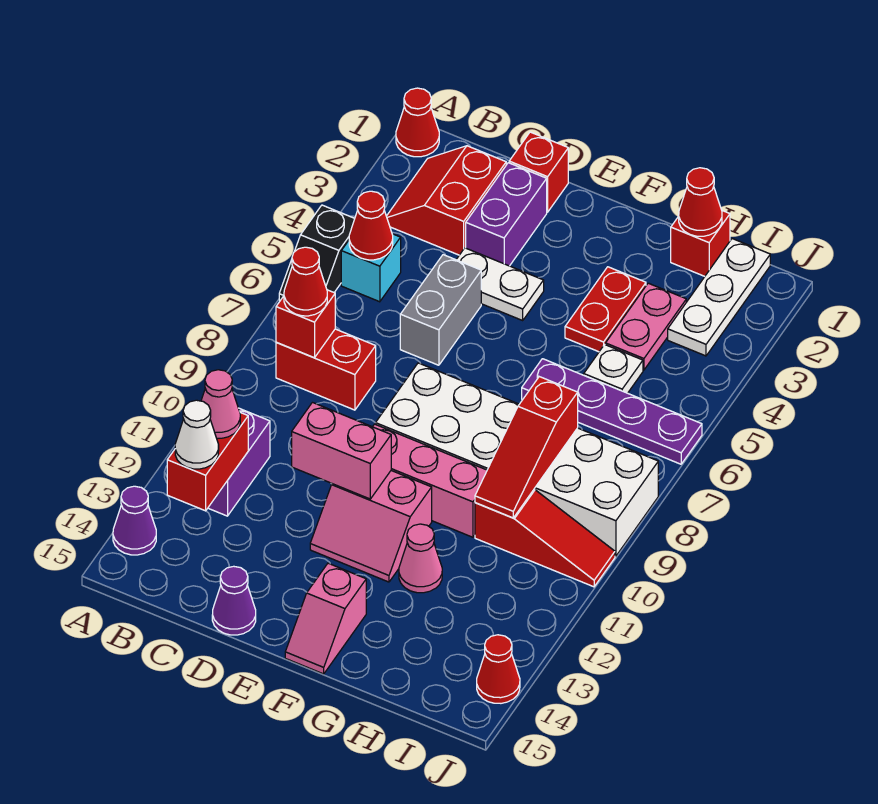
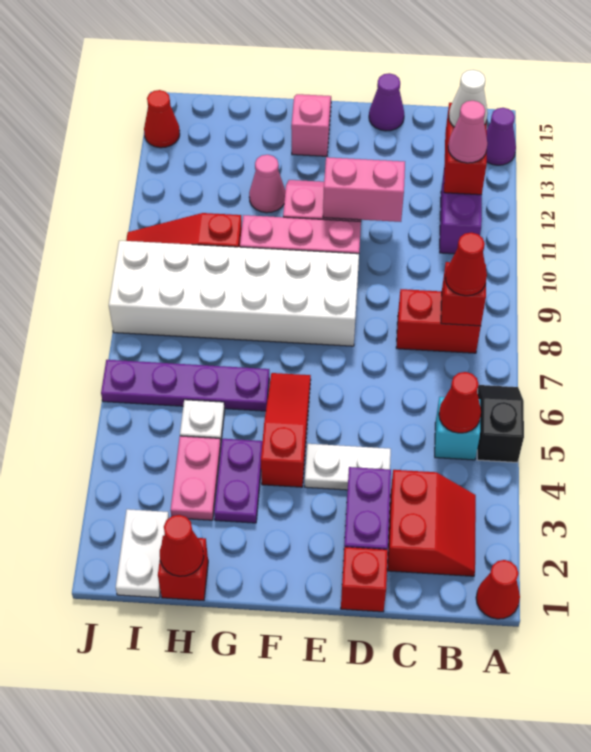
grey brick D5:D6 level 1 -> none
red plate G3:G4 level 1 -> purple plate G3:G4 level 1
red slope H8:H10 level 2 top 8 -> red slope F4:F6 level 1 top 4
white plate I1:I3 level 1 -> white plate I1:I2 level 1

